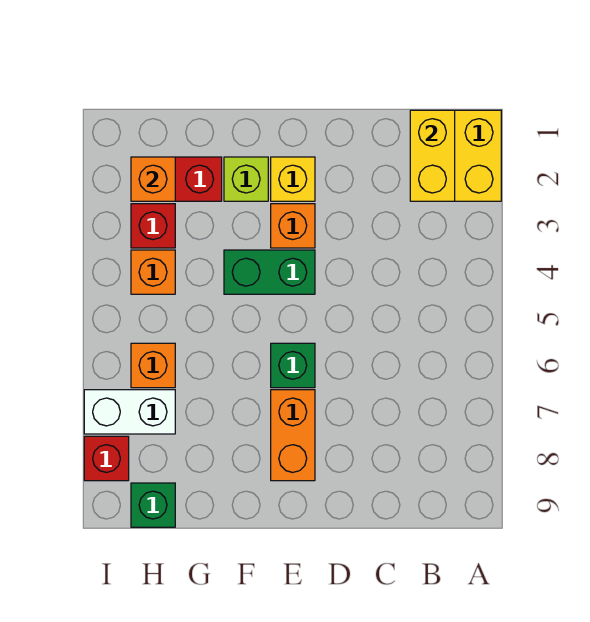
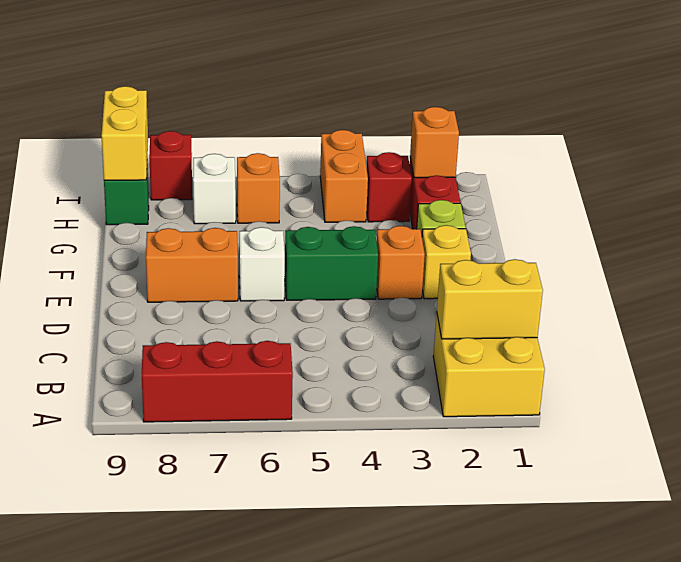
none -> red brick A6:A8 level 1
green brick E4:F4 level 1 -> green brick E4:E5 level 1
green brick E6 level 1 -> white brick E6 level 1
orange brick H4 level 1 -> orange brick H4:I4 level 1
white brick H7:I7 level 1 -> white brick H7 level 1
none -> yellow brick H9:I9 level 2

